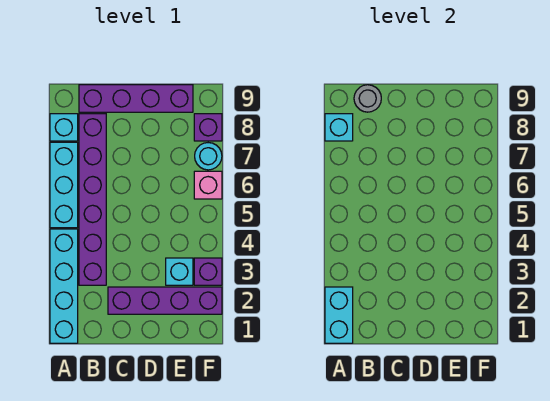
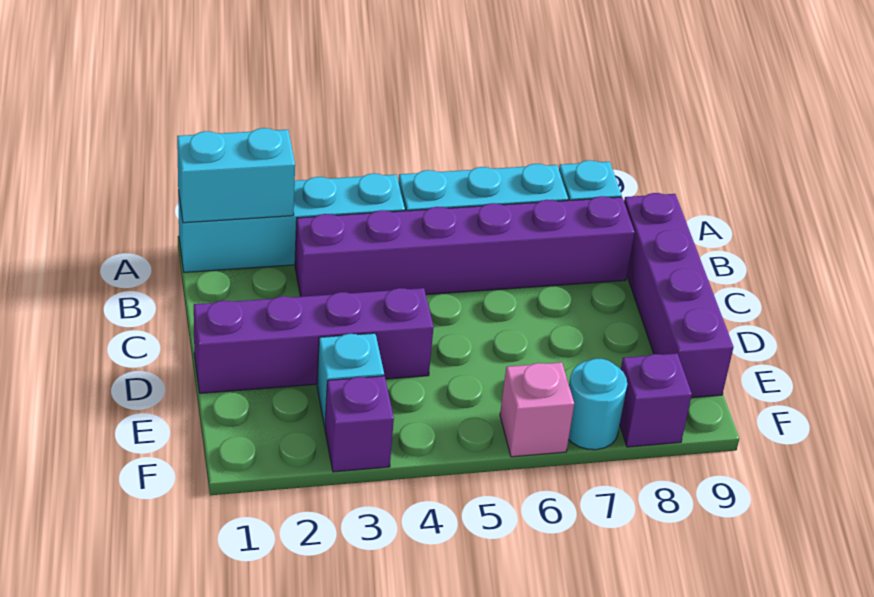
cyan brick A8 level 2 -> none
grey round brick B9 level 2 -> none
purple brick C2:F2 level 1 -> purple brick D1:D4 level 1

